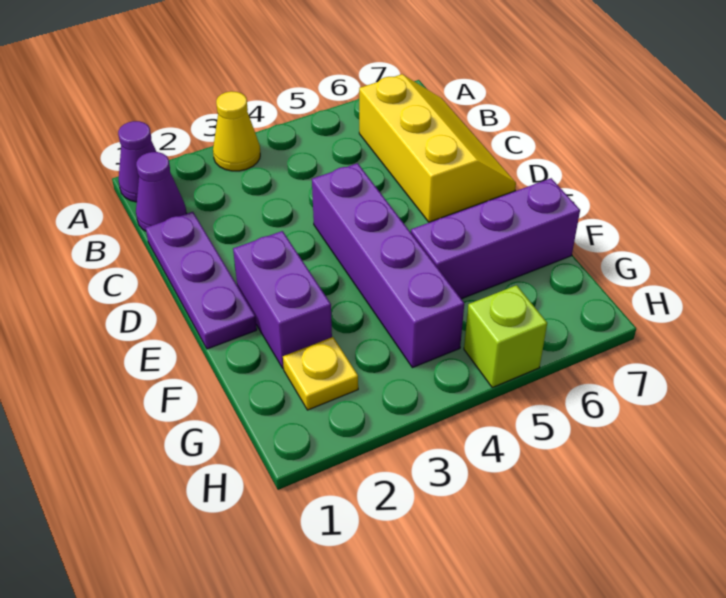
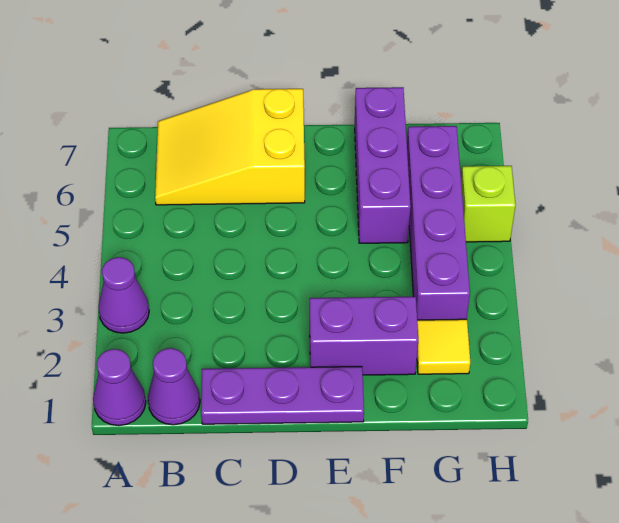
yellow cone A3 level 1 -> purple cone A3 level 1
yellow slope B6:D7 level 1 top 6 -> yellow slope B6:D7 level 1 top D
purple brick D4:G4 level 1 -> purple brick G3:G6 level 1
yellow plate G2 level 1 -> yellow tile G2 level 1

